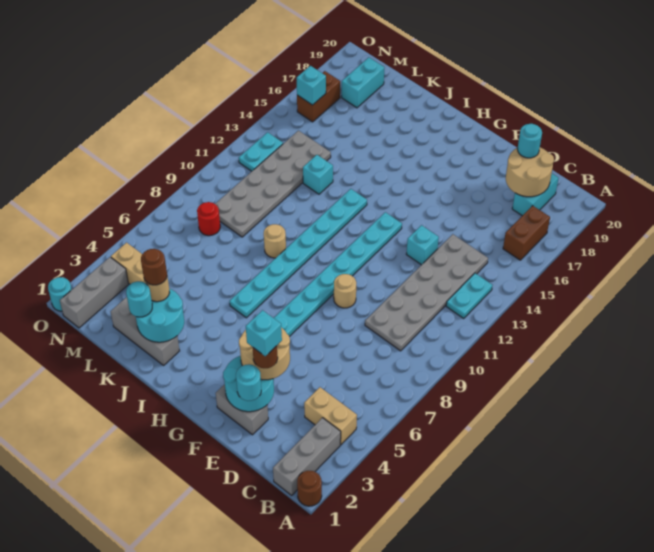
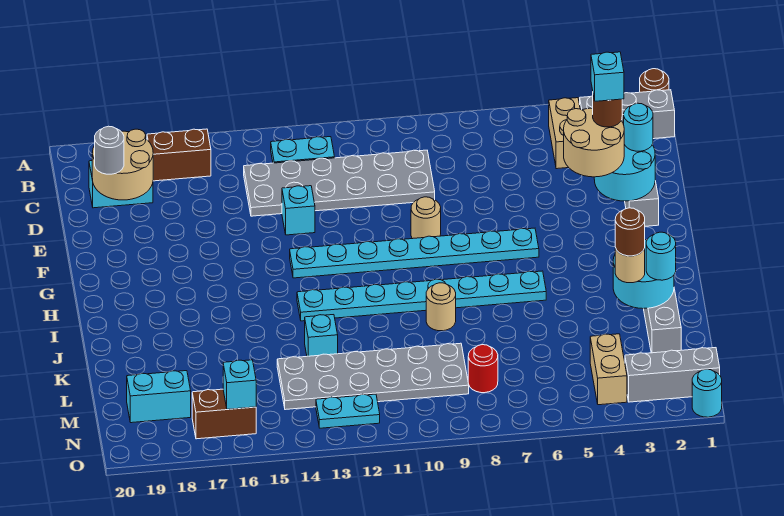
cyan round brick D19 level 3 -> grey round brick D19 level 3

